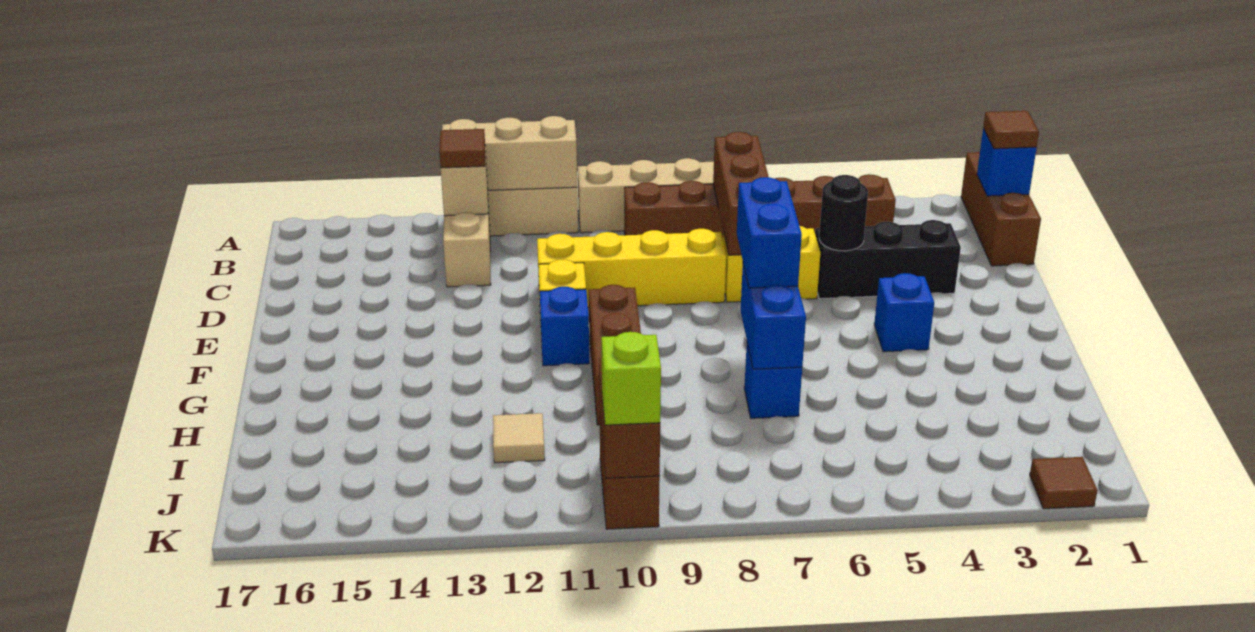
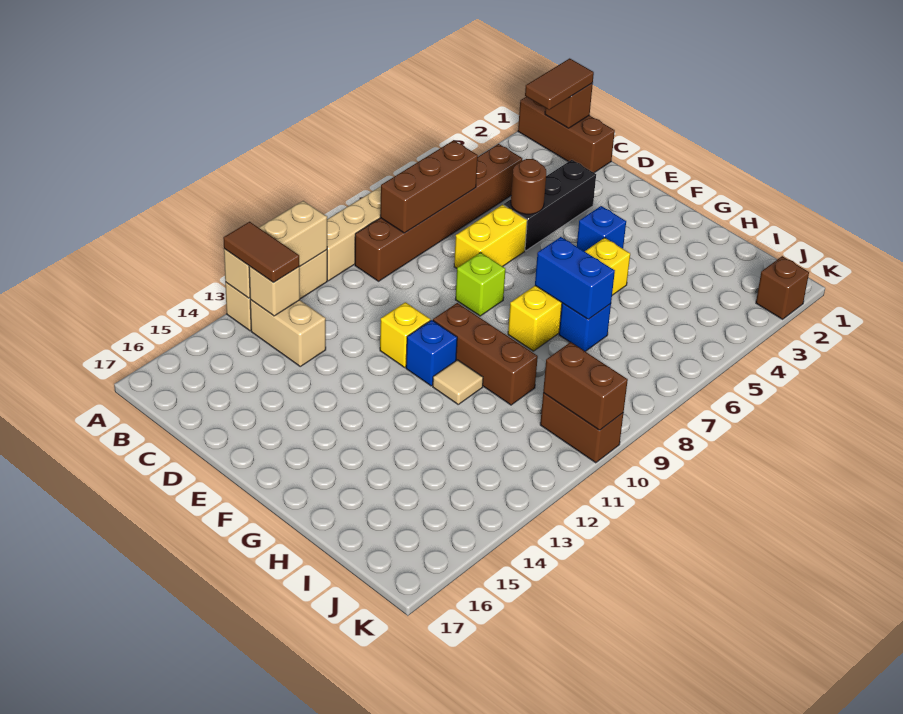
blue brick B1 level 2 -> brown brick B1 level 2
brown tile B1 level 3 -> brown tile B1:B2 level 3
brown brick B7:D7 level 2 -> brown brick B6:B8 level 2
brown tile B13 level 3 -> brown tile A13:B13 level 3
black round brick D5 level 2 -> brown round brick D5 level 2
yellow brick D8:D11 level 1 -> yellow brick G5:G8 level 1
blue brick F7:G7 level 3 -> none
tan tile I12 level 1 -> tan tile G11 level 1
brown tile K2 level 1 -> brown brick K2 level 1
lime brick K10 level 3 -> lime brick E8 level 1

